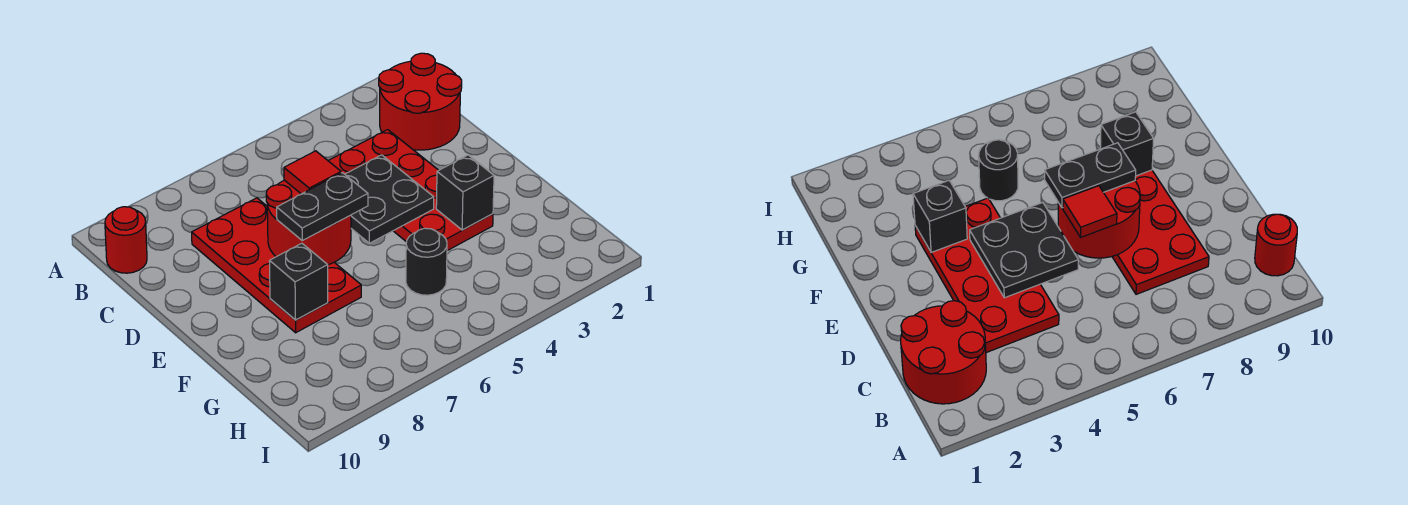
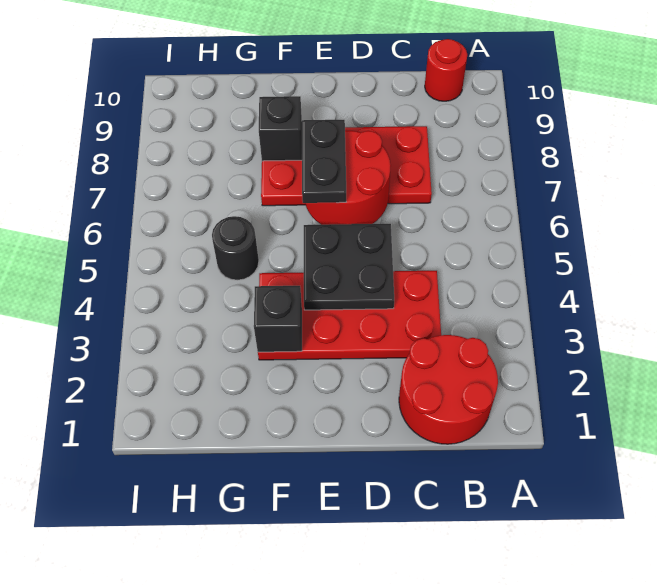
red tile D6 level 3 -> none

